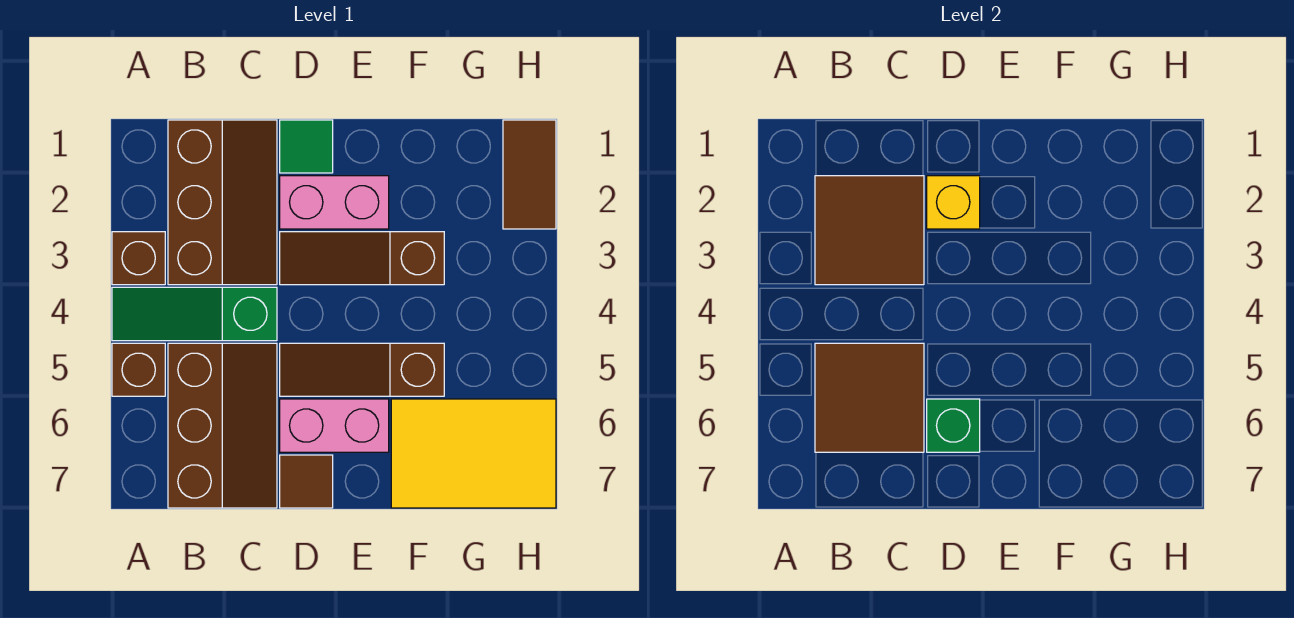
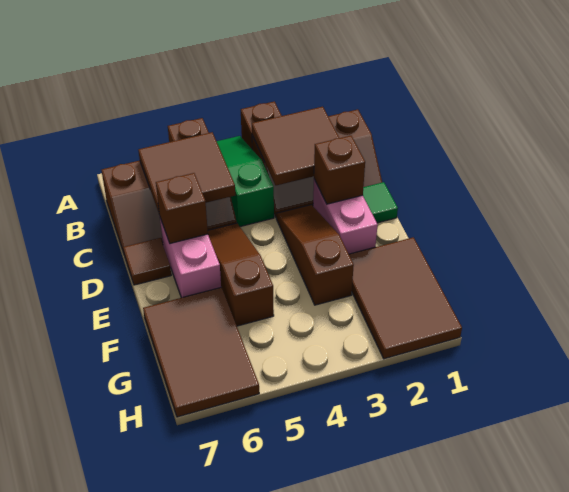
yellow brick D2 level 2 -> brown brick D2 level 2
green brick D6 level 2 -> brown brick D6 level 2
yellow tile F6:H7 level 1 -> brown tile F6:H7 level 1
brown tile H1:H2 level 1 -> brown tile F1:H2 level 1

